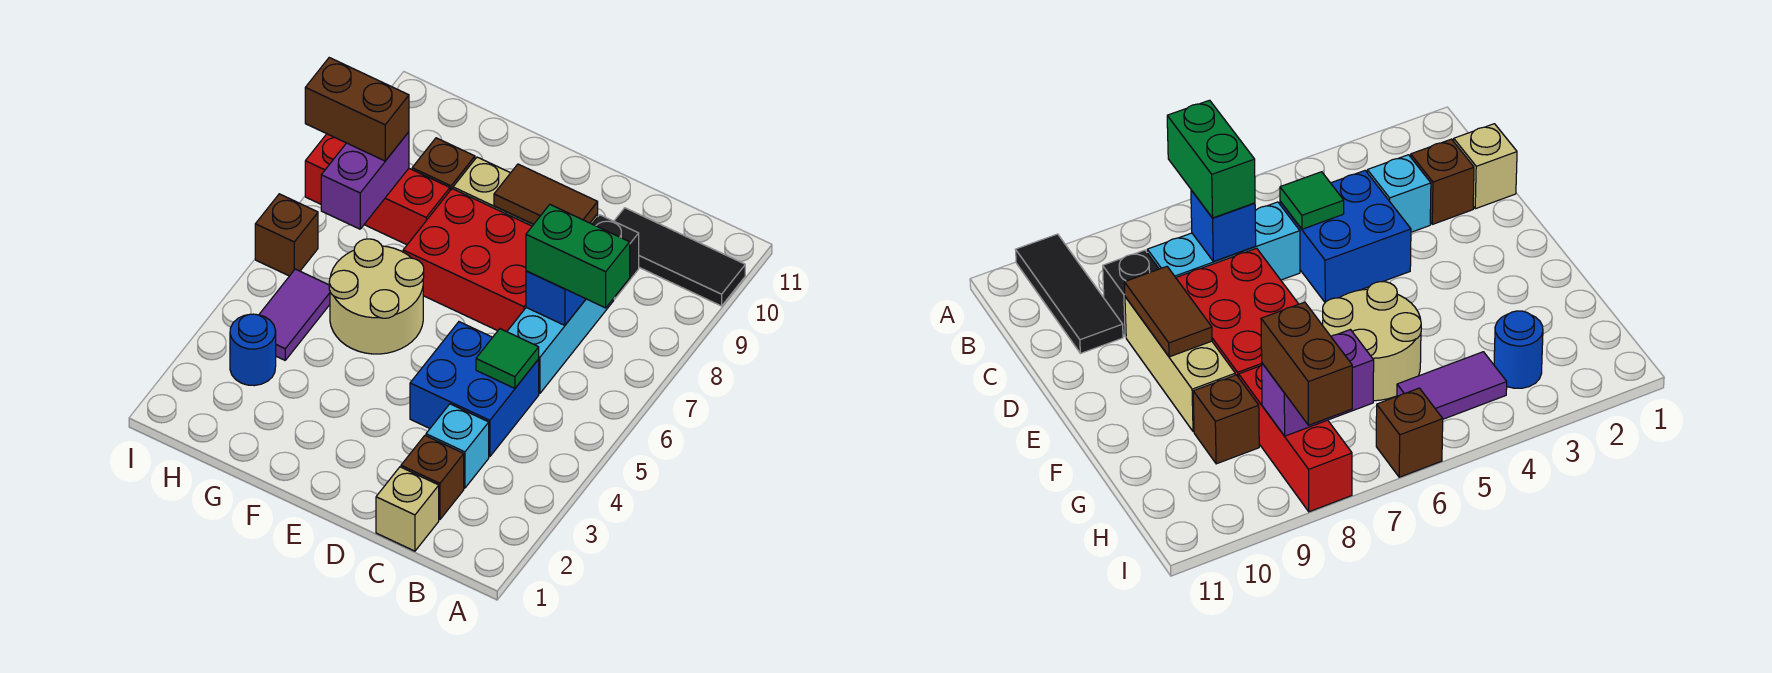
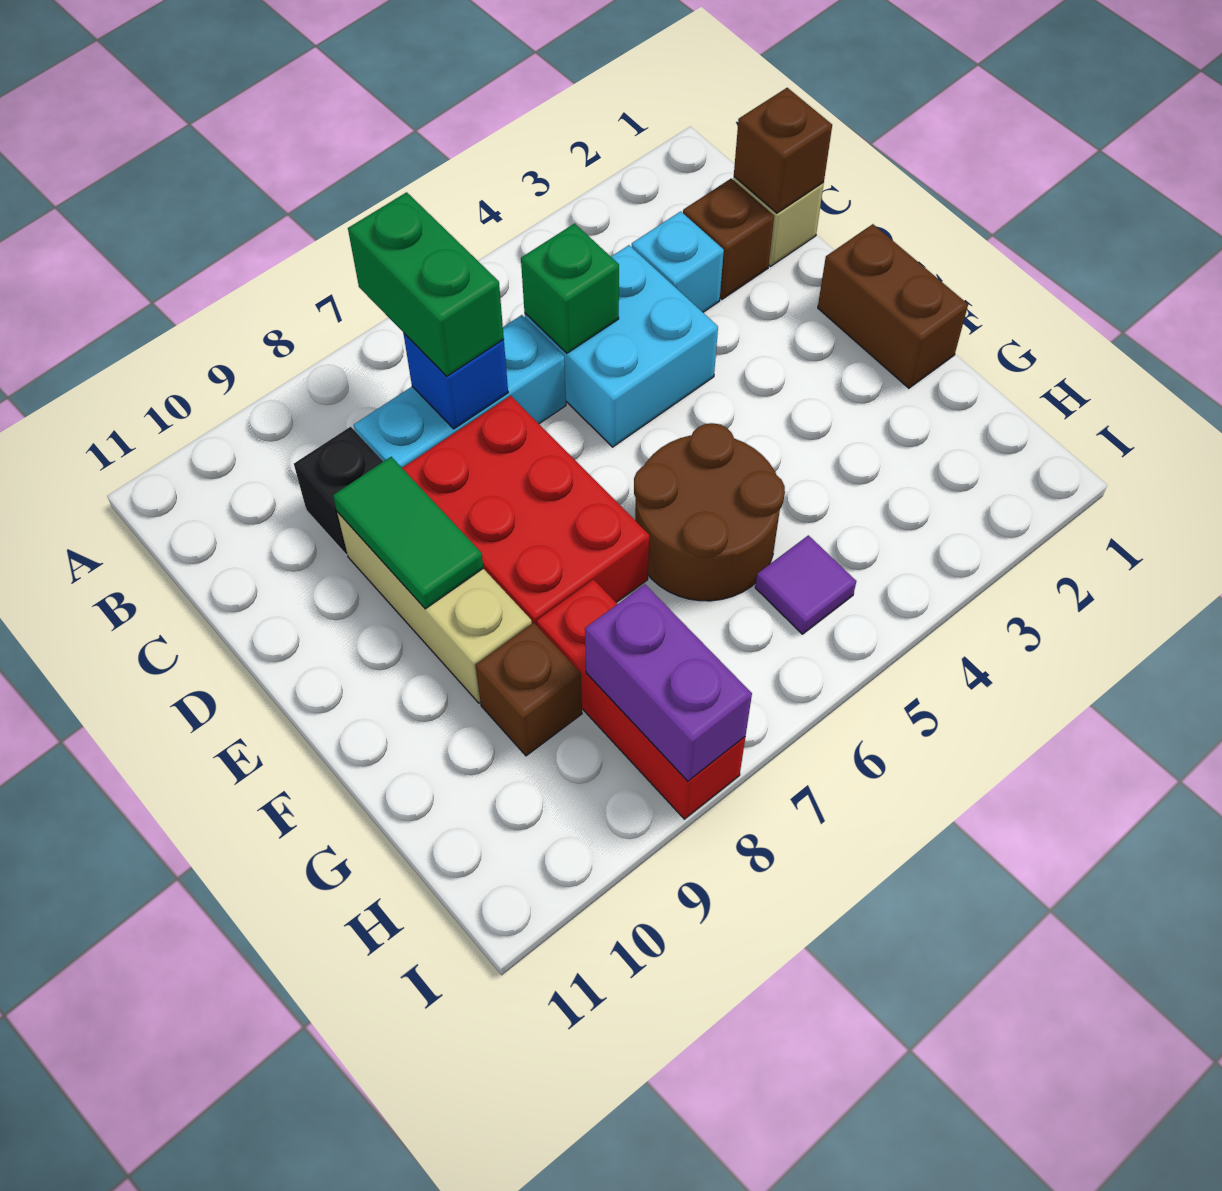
black tile A10:C10 level 1 -> none
blue brick C4:D5 level 1 -> cyan brick C4:D5 level 1
green tile C5 level 2 -> green brick C5 level 2
brown tile D9:E9 level 2 -> green tile D9:E9 level 2
tan round brick F5:G6 level 1 -> brown round brick F5:G6 level 1
blue round brick H3 level 1 -> none
purple tile H4:H5 level 1 -> purple tile H5 level 1
purple brick H7:H8 level 2 -> purple brick H8:I8 level 2
brown brick H8:I8 level 3 -> brown brick E1:F1 level 1
brown brick I6 level 1 -> brown brick C1 level 2

